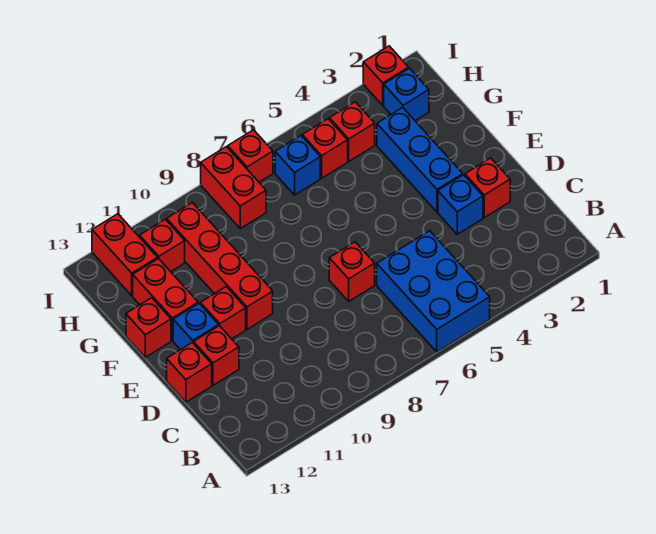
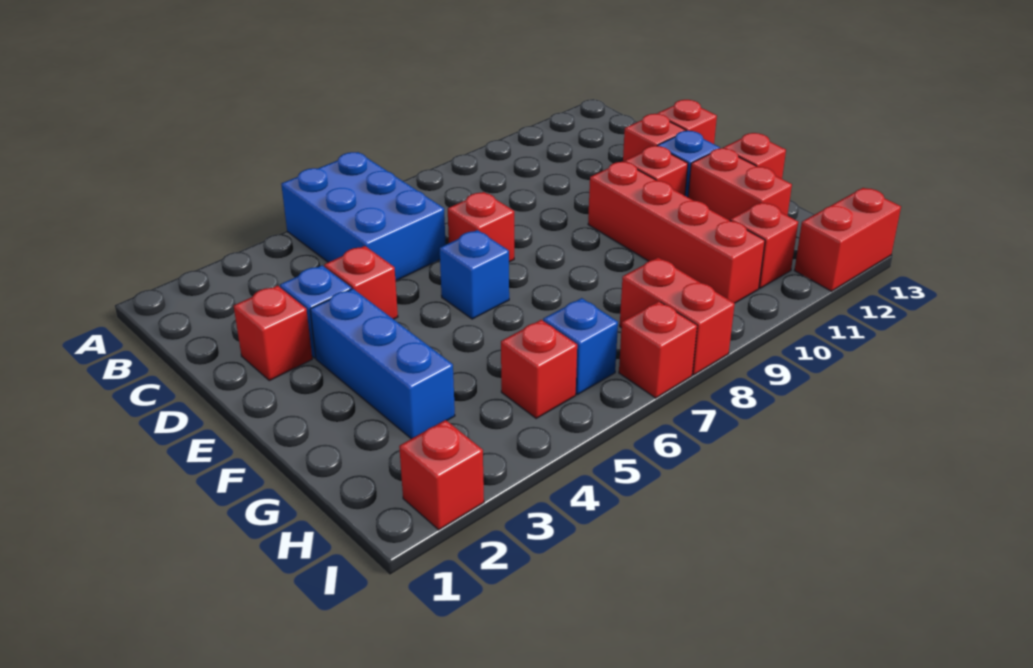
blue brick H2 level 1 -> blue brick E6 level 1
red brick H4 level 1 -> red brick D4 level 1
red brick H12:I12 level 1 -> red brick I12:I13 level 1

